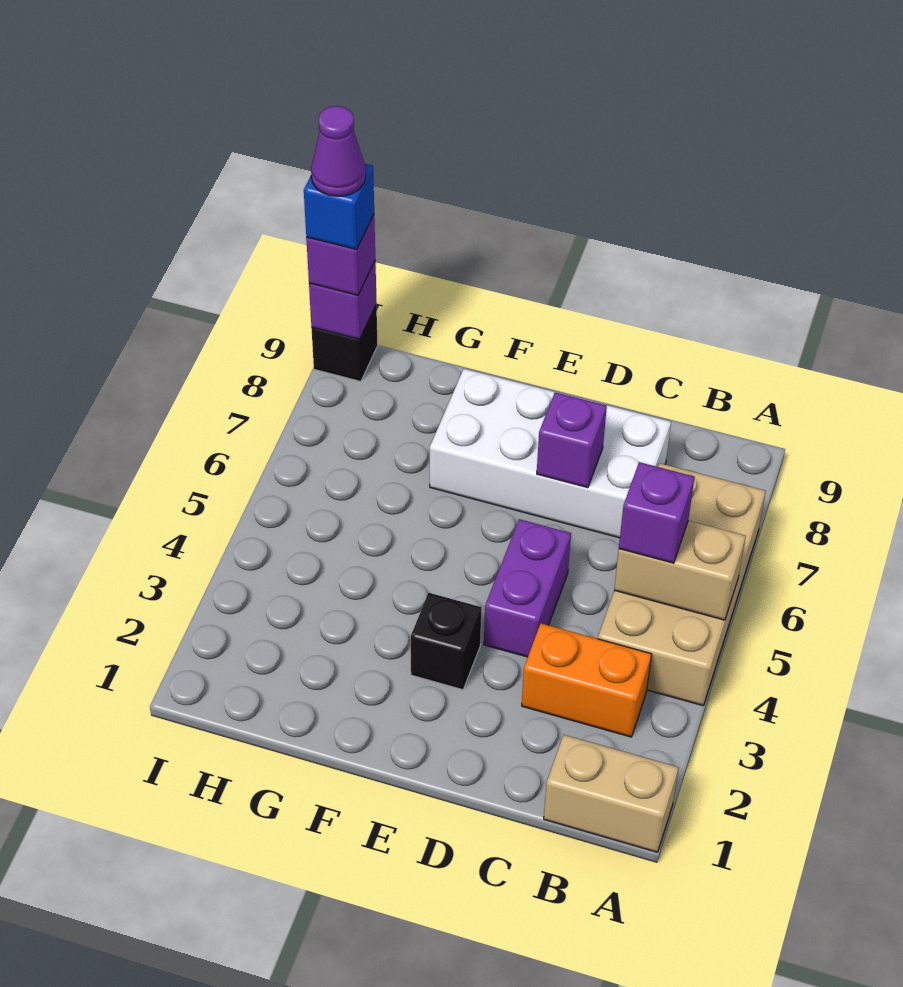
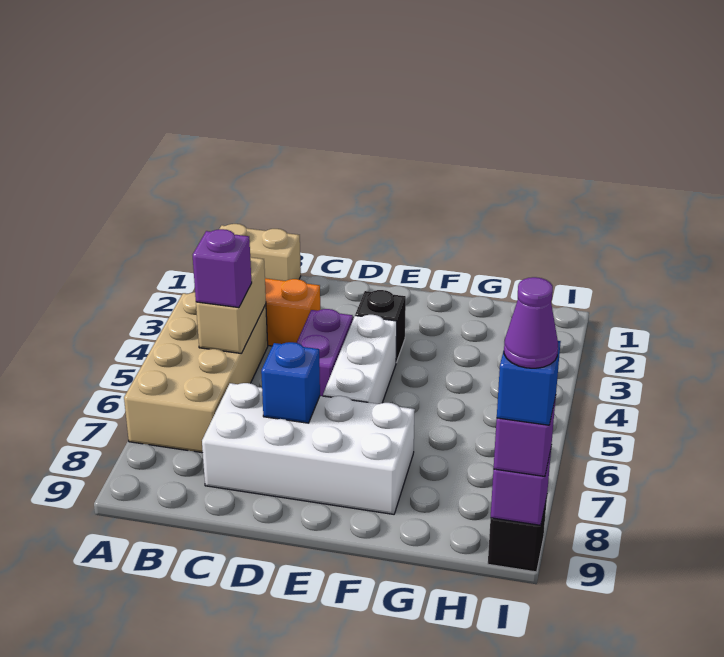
tan brick A5:B5 level 2 -> tan brick B4:B5 level 2
purple brick D7 level 2 -> blue brick D7 level 2
none -> white brick E4:E6 level 1

